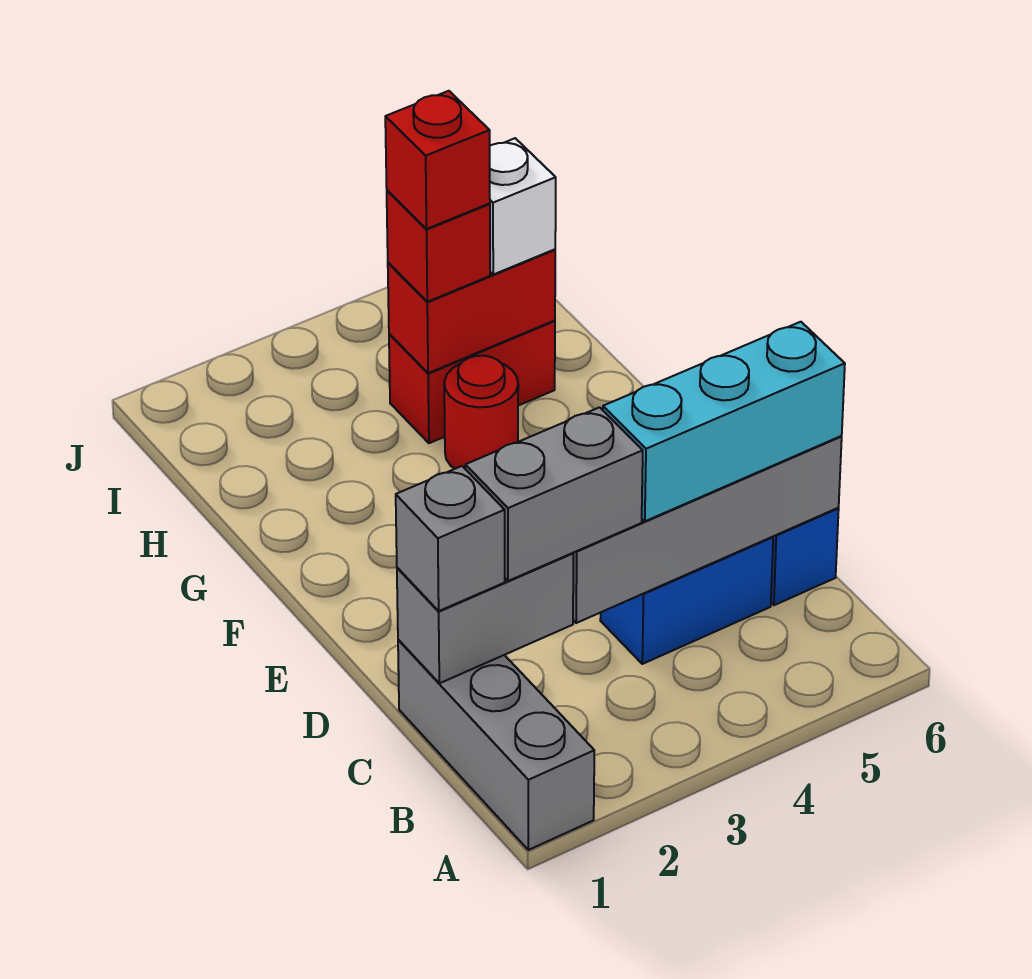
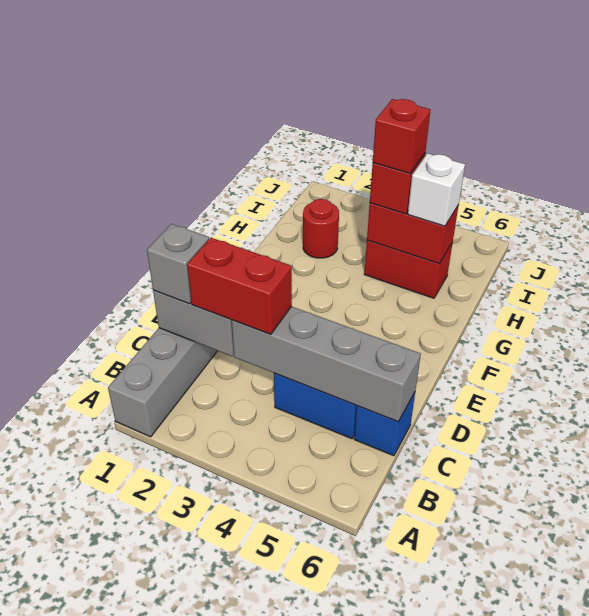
grey brick C2:C3 level 3 -> red brick C2:C3 level 3
cyan brick C4:C6 level 3 -> none
red round brick G4 level 1 -> red round brick H2 level 1

